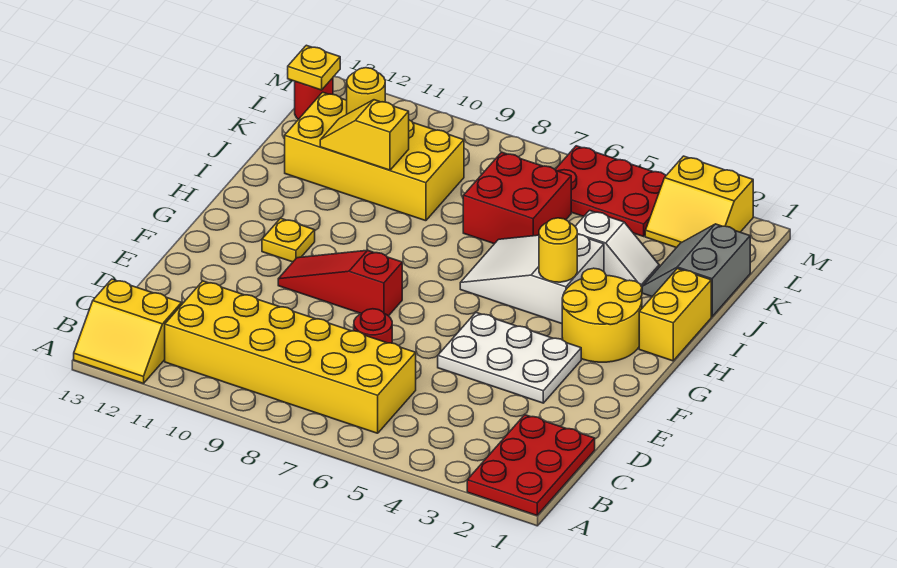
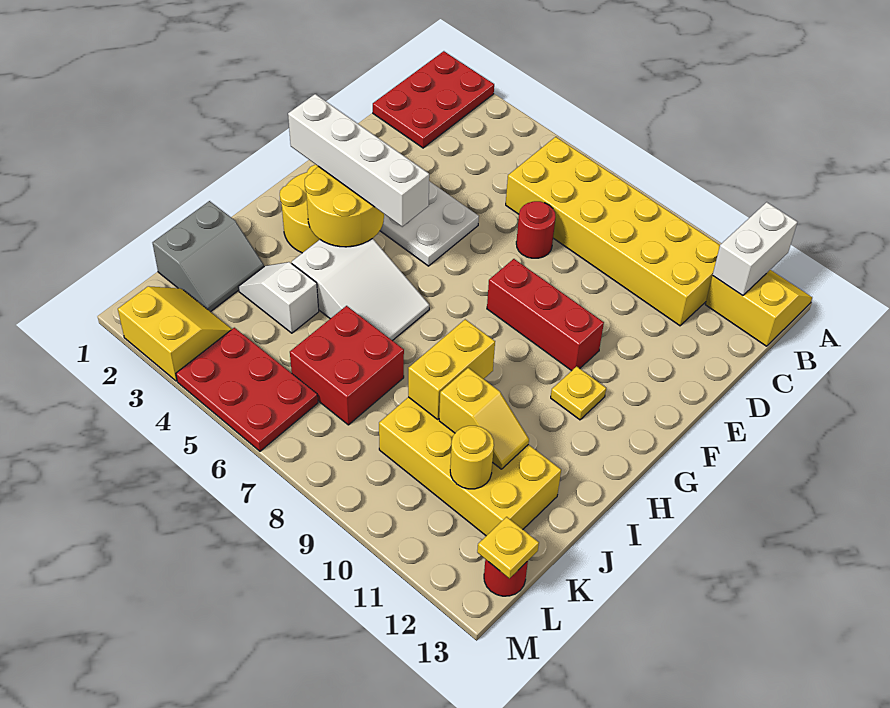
none -> white brick A12:B12 level 2
red slope F8:F10 level 1 top 8 -> red brick F8:F10 level 1
none -> white brick G2:G5 level 3
yellow brick H1:I1 level 1 -> yellow brick I9:J9 level 2
yellow round brick H4 level 2 -> yellow round brick G3:H4 level 2

